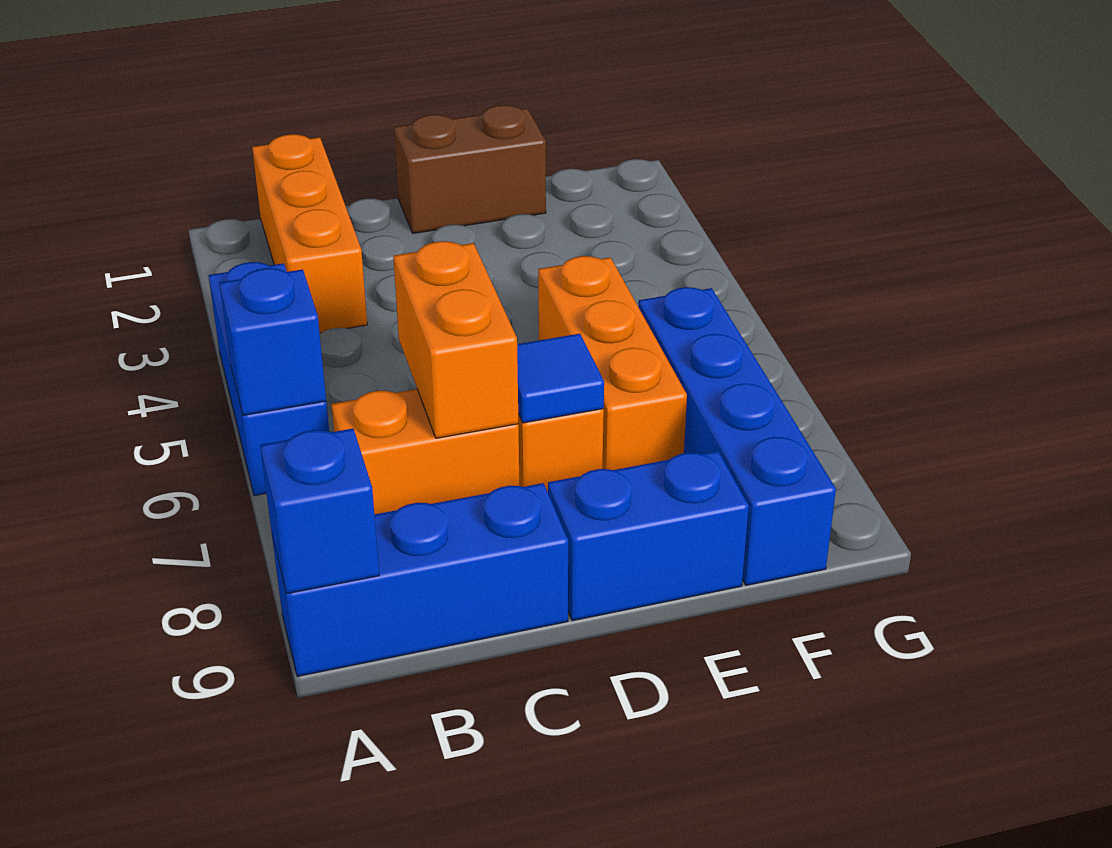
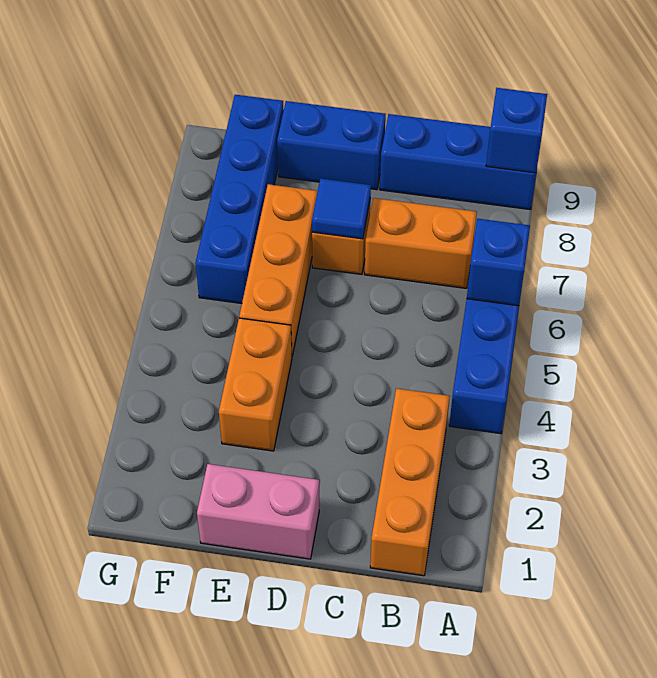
orange brick C6:C7 level 2 -> orange brick E3:E4 level 1
brown brick D1:E1 level 1 -> pink brick D1:E1 level 1

